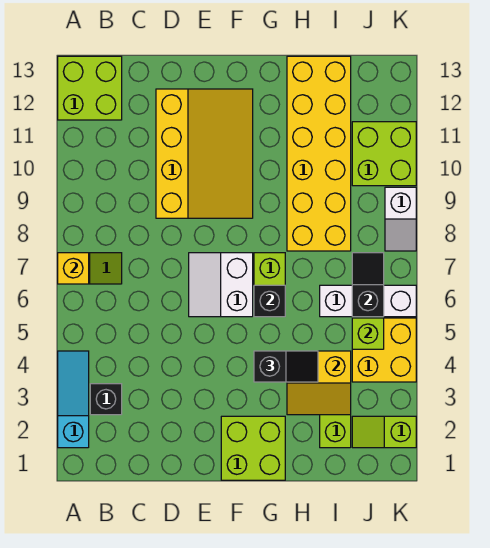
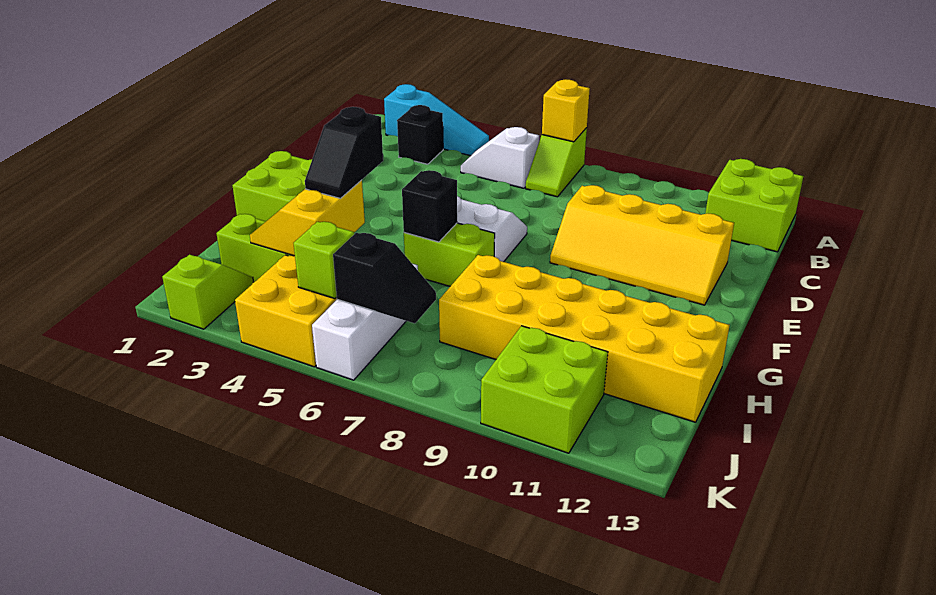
yellow slope D9:F12 level 1 top D -> yellow slope D9:E12 level 1 top D
white slope K8:K9 level 1 top 9 -> white slope B5:B6 level 1 top 6

